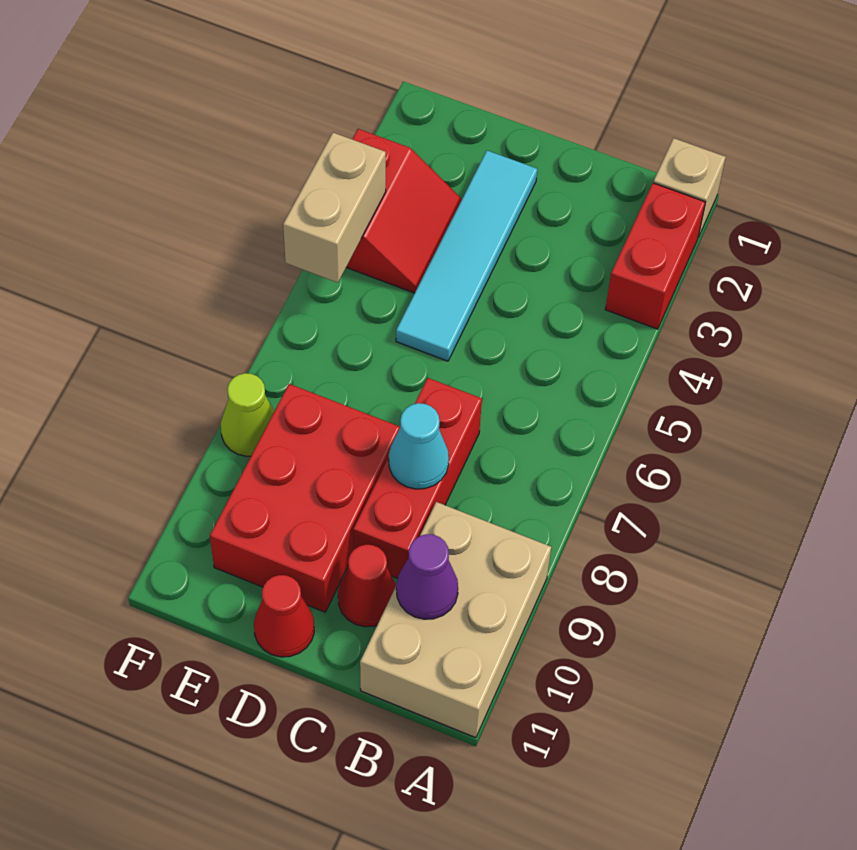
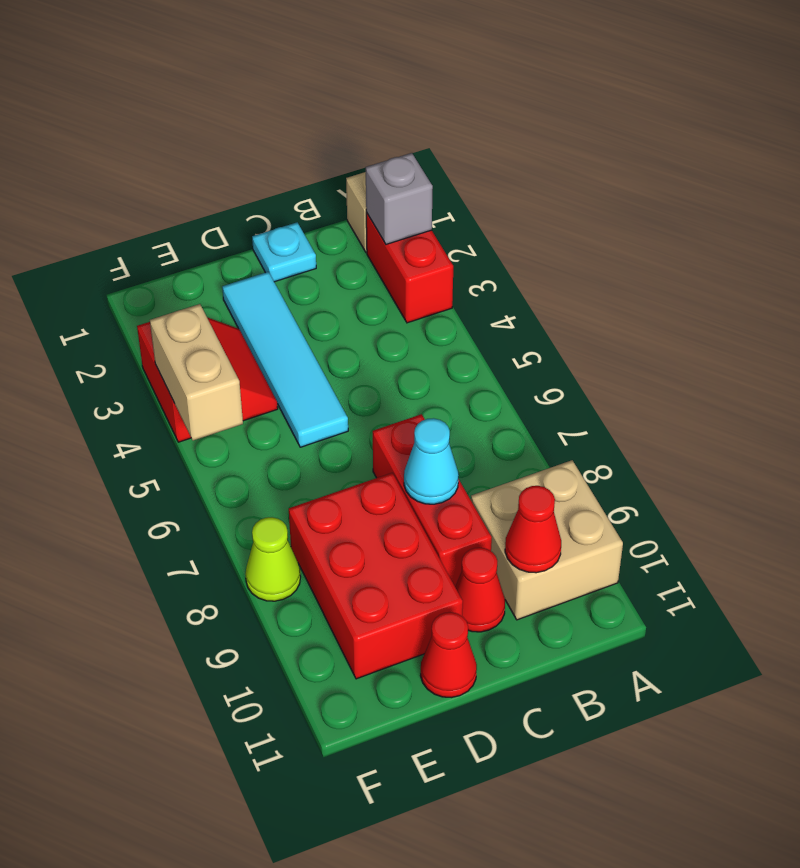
none -> grey brick A2 level 2
tan brick A9:B11 level 1 -> tan brick A9:B10 level 1
purple cone B10 level 2 -> red cone B10 level 2
none -> cyan plate C1 level 1

